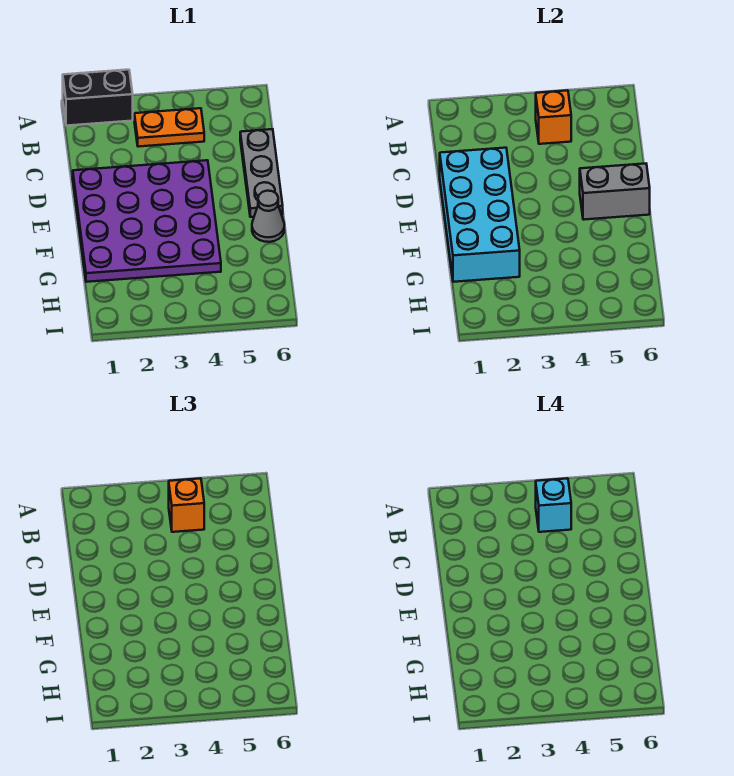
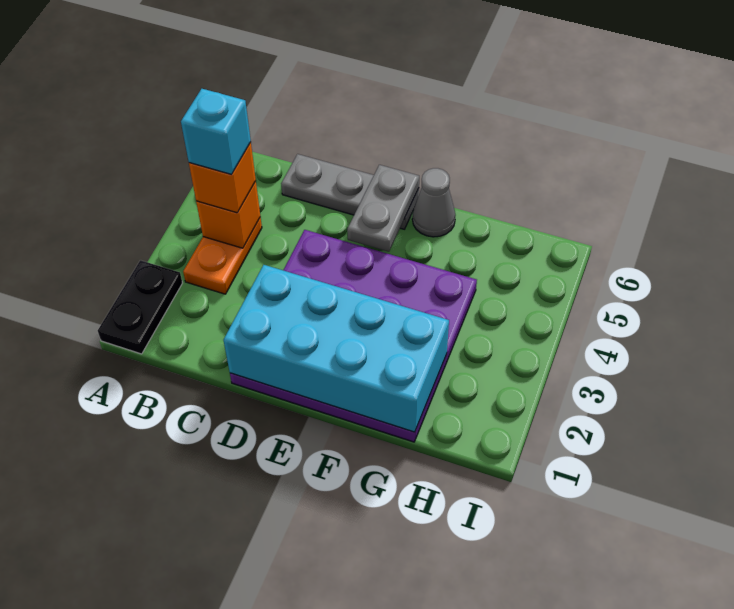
black brick A1:A2 level 1 -> black plate A1:A2 level 1
grey brick E5:E6 level 2 -> grey plate E5:E6 level 2

